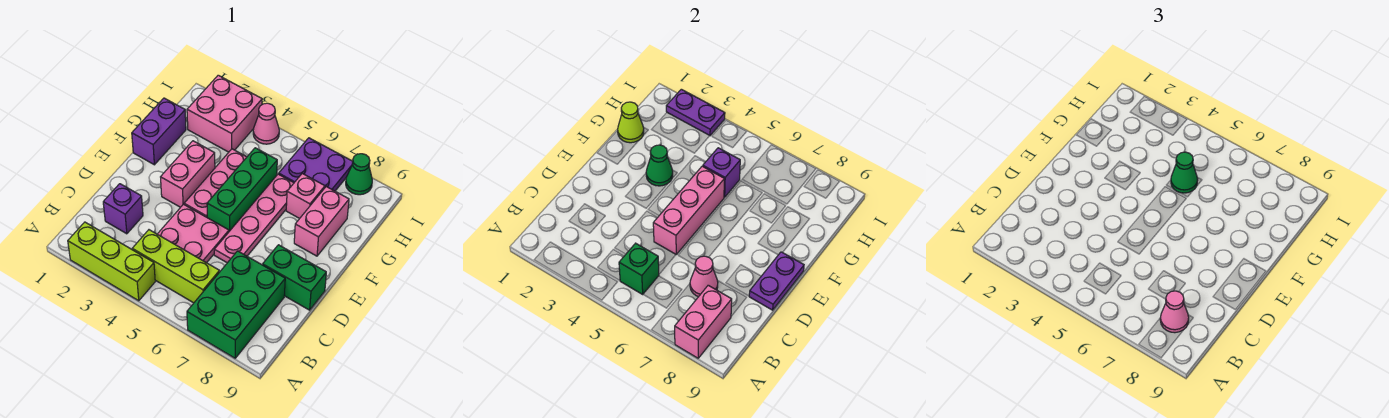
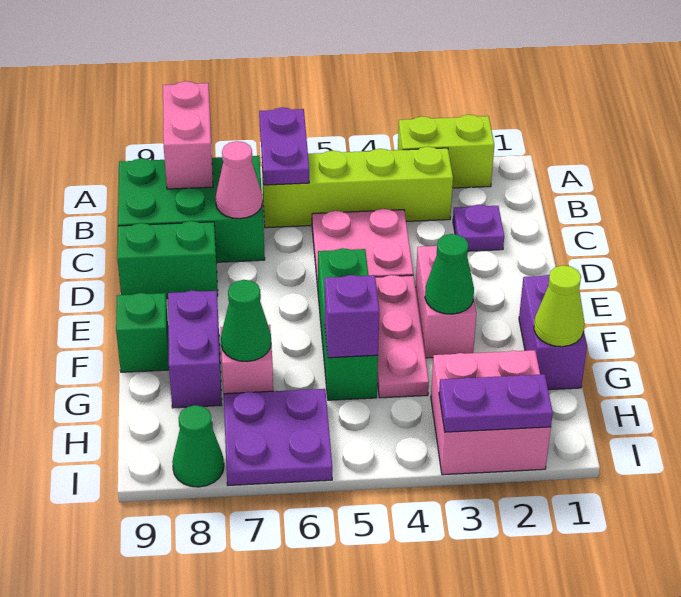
lime brick A2:A4 level 1 -> lime brick A2:A3 level 1
green brick A7:C8 level 1 -> green brick B7:C9 level 1
lime brick B4:B6 level 1 -> lime brick B3:B6 level 1
green brick B5 level 2 -> green brick F9 level 1
pink cone B8 level 3 -> none
purple brick C2 level 1 -> purple plate C2 level 1
pink brick D5:F5 level 2 -> none
pink plate D6:G6 level 1 -> none
purple plate D9:E9 level 2 -> purple plate A6:B6 level 2
pink brick F8:G8 level 1 -> purple brick F8:G8 level 1
green cone G5 level 3 -> green cone G7 level 2
pink cone I4 level 1 -> none

